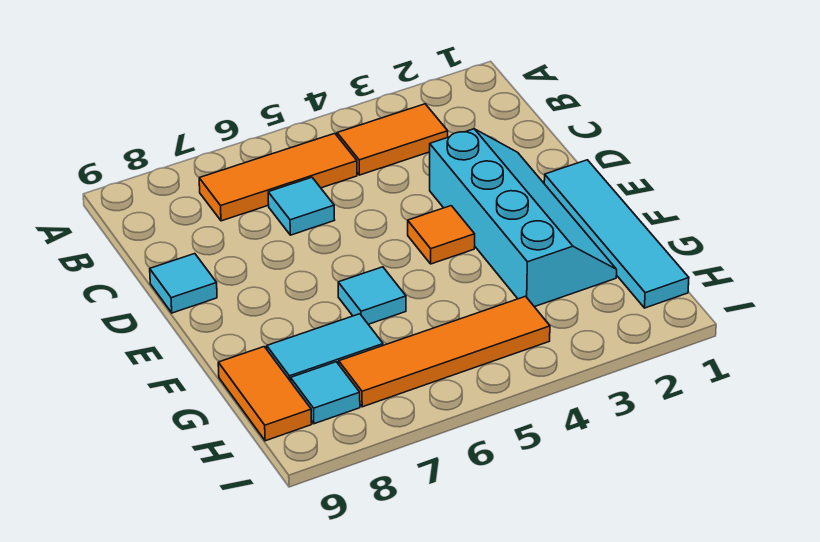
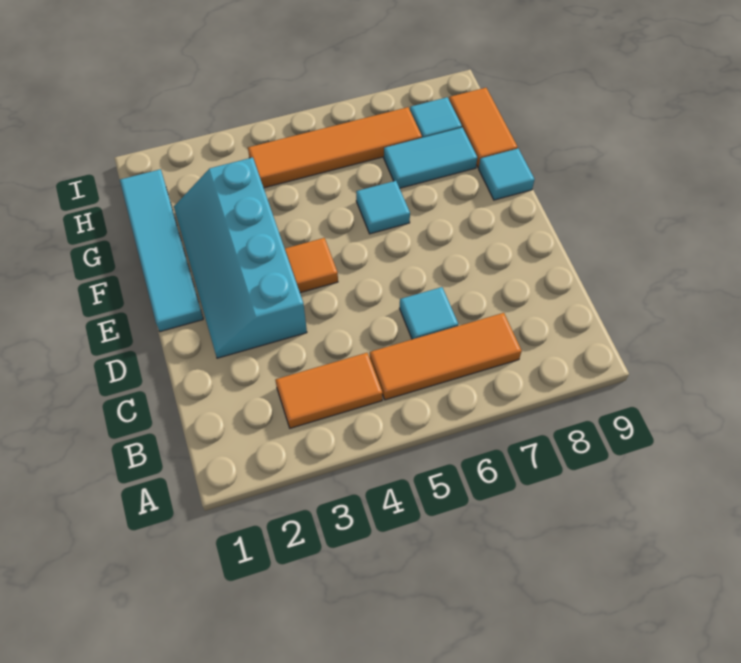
cyan tile D9 level 1 -> cyan tile F9 level 1

